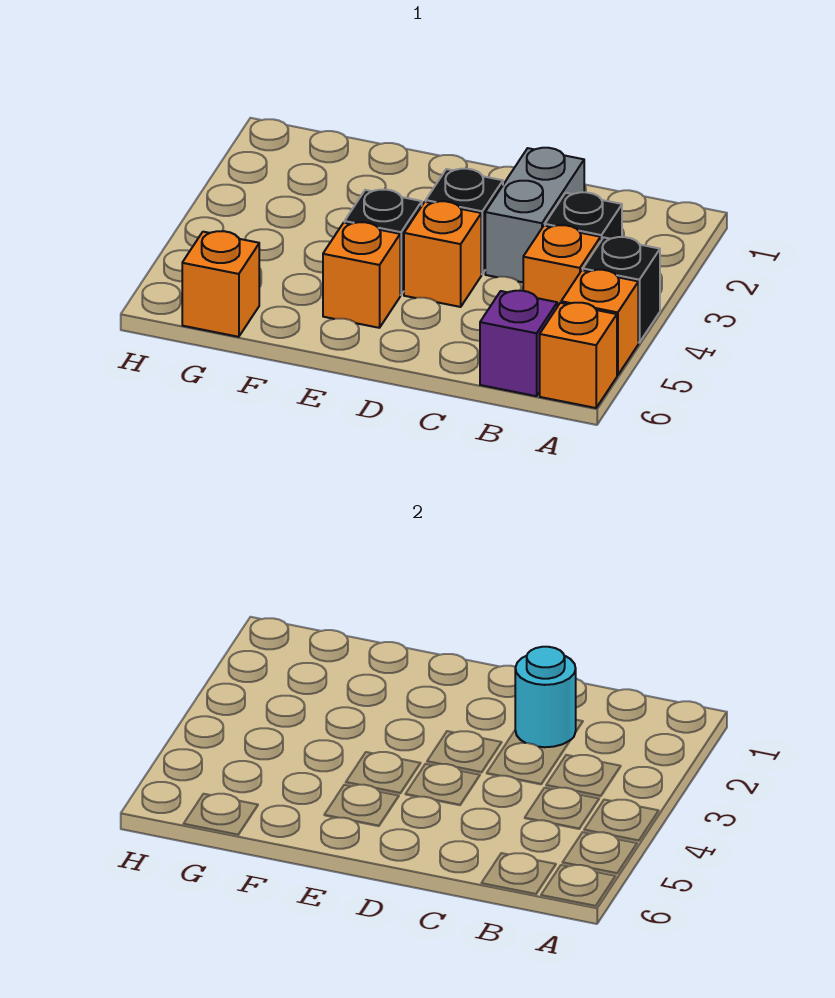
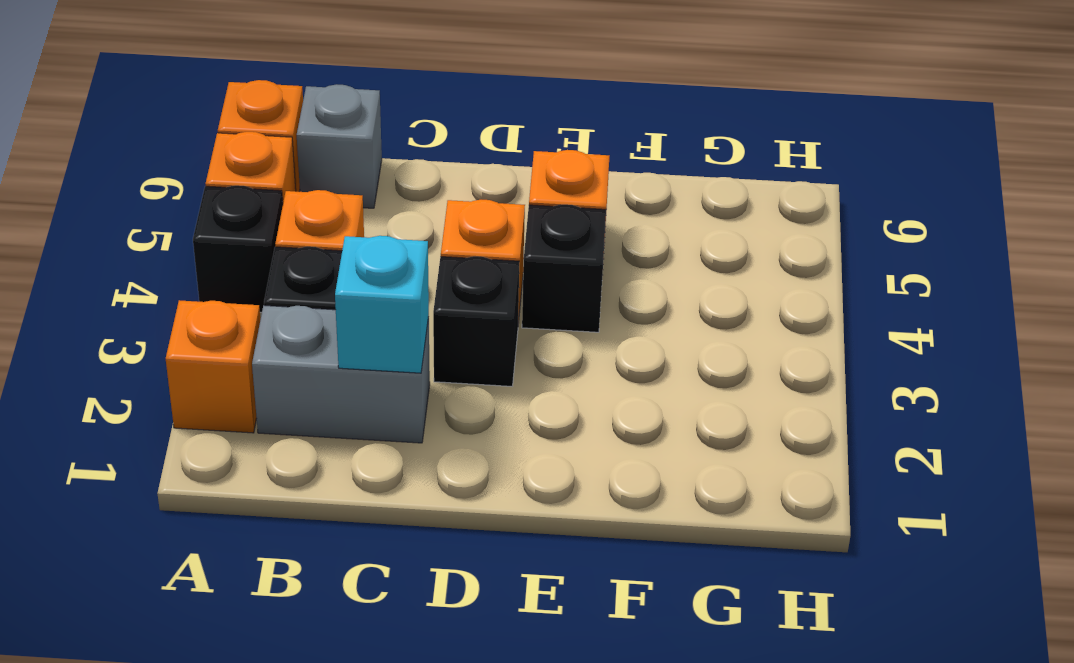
purple brick B6 level 1 -> grey brick B6 level 1
grey brick C2:C3 level 1 -> grey brick B2:C2 level 1
cyan round brick C2 level 2 -> cyan brick C2 level 2
orange brick G6 level 1 -> orange brick A2 level 1

